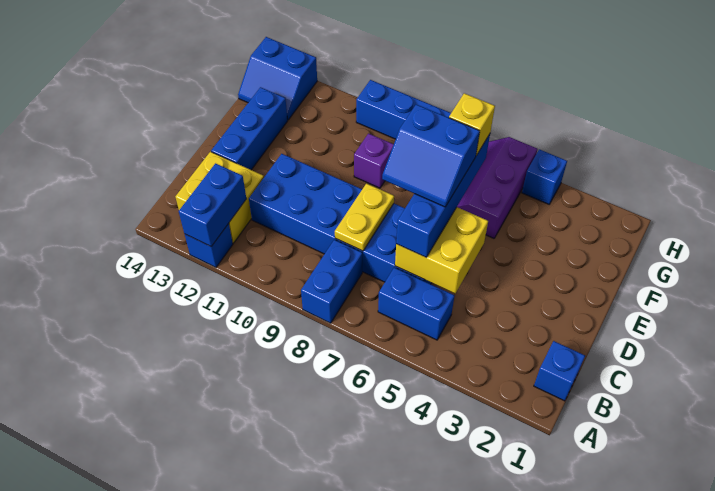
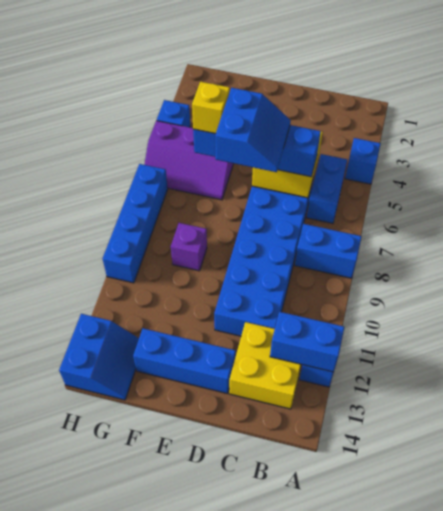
blue brick B1 level 1 -> blue brick A4 level 1
yellow plate C8:D8 level 2 -> none

